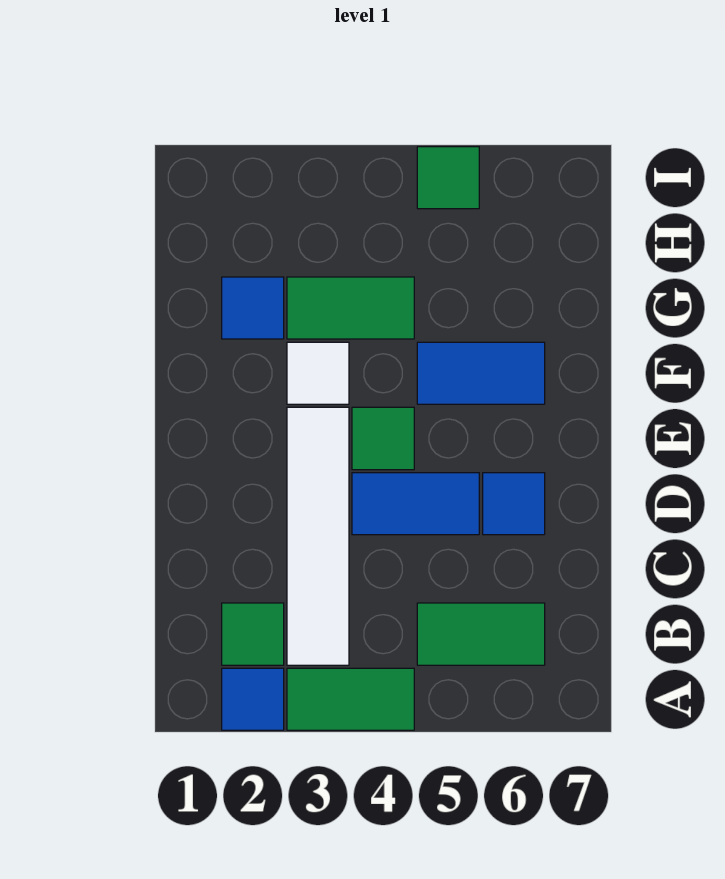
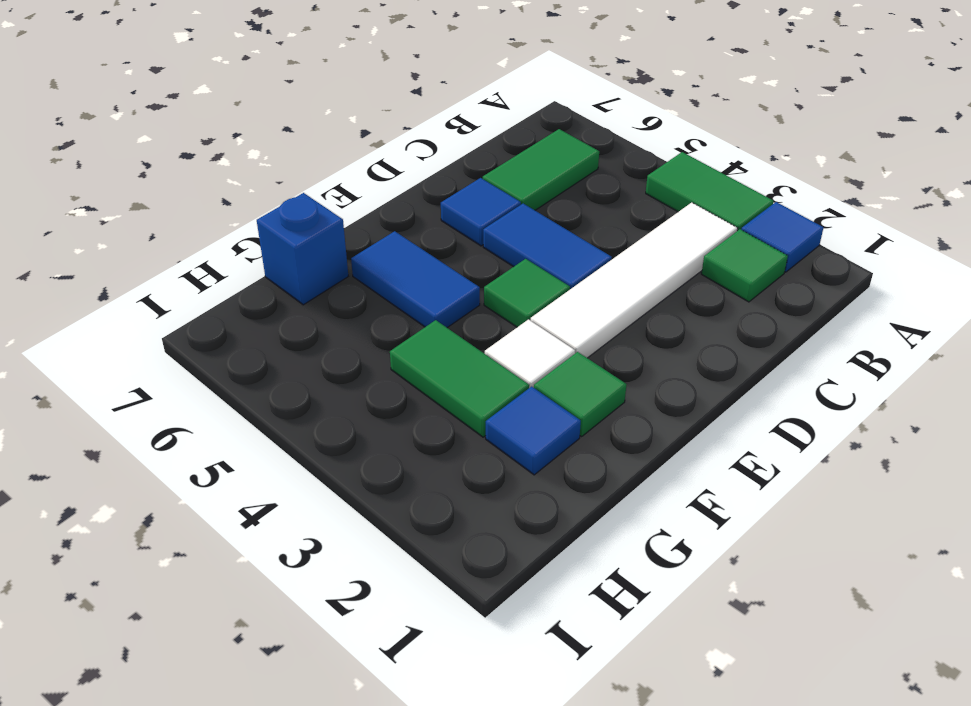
green tile B5:B6 level 1 -> green tile B6:C6 level 1
none -> blue brick G7 level 1
green tile I5 level 1 -> green tile F2 level 1

